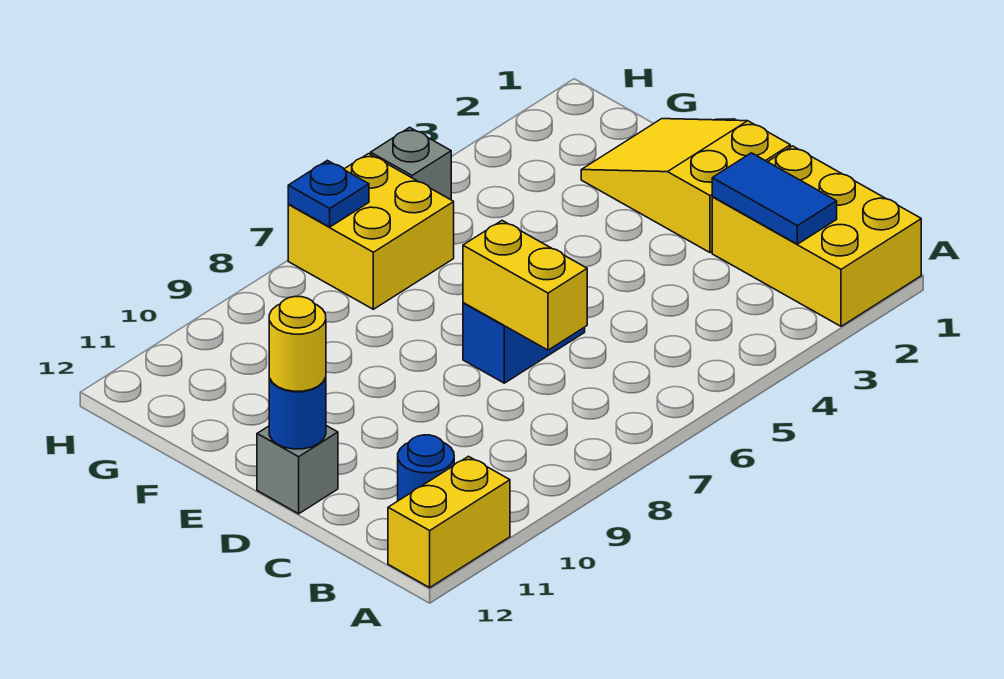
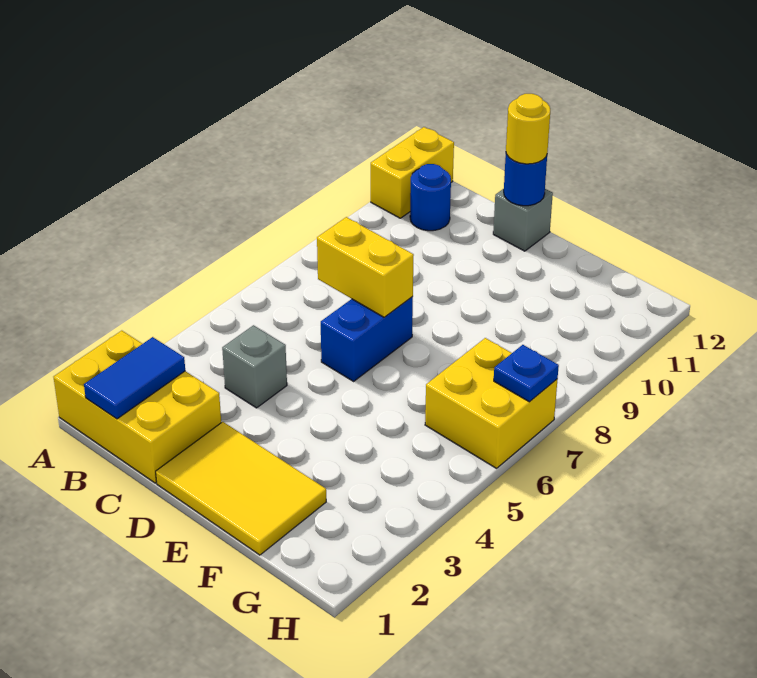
blue tile B2:C2 level 2 -> blue tile B1:B2 level 2
yellow slope D1:F2 level 1 top D -> yellow tile D1:F2 level 1
grey brick H5 level 1 -> grey brick C4 level 1

